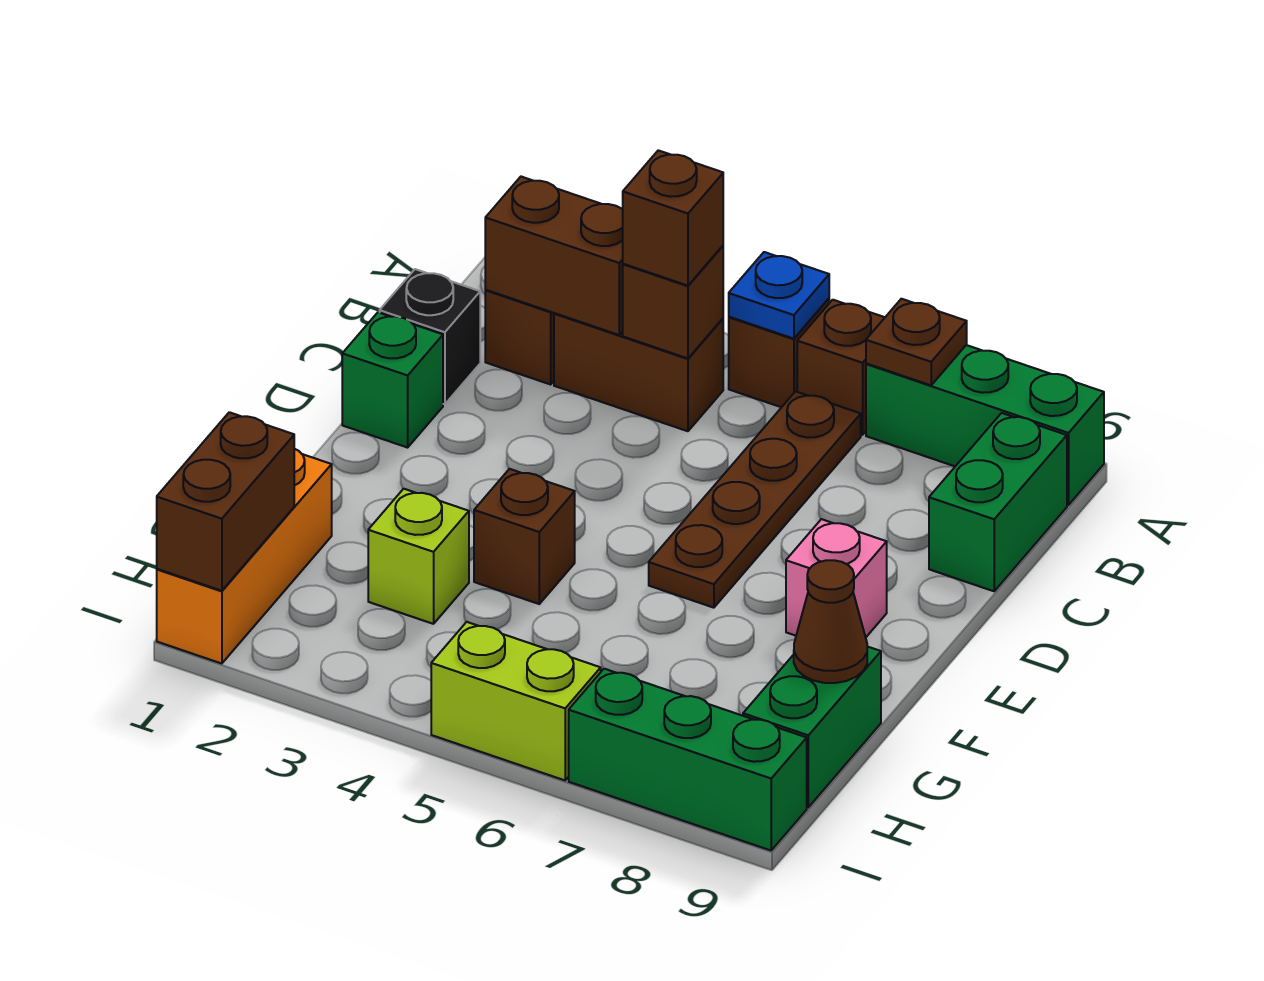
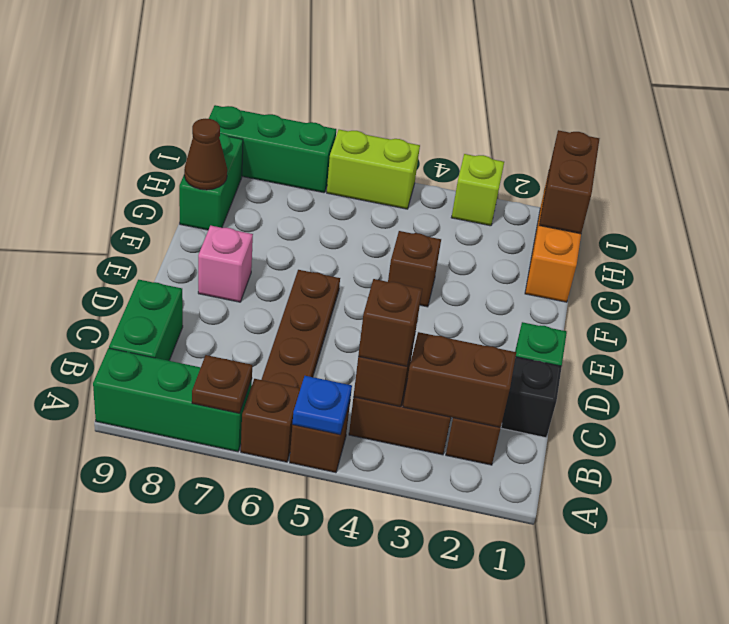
lime brick G3 level 1 -> lime brick I3 level 1

